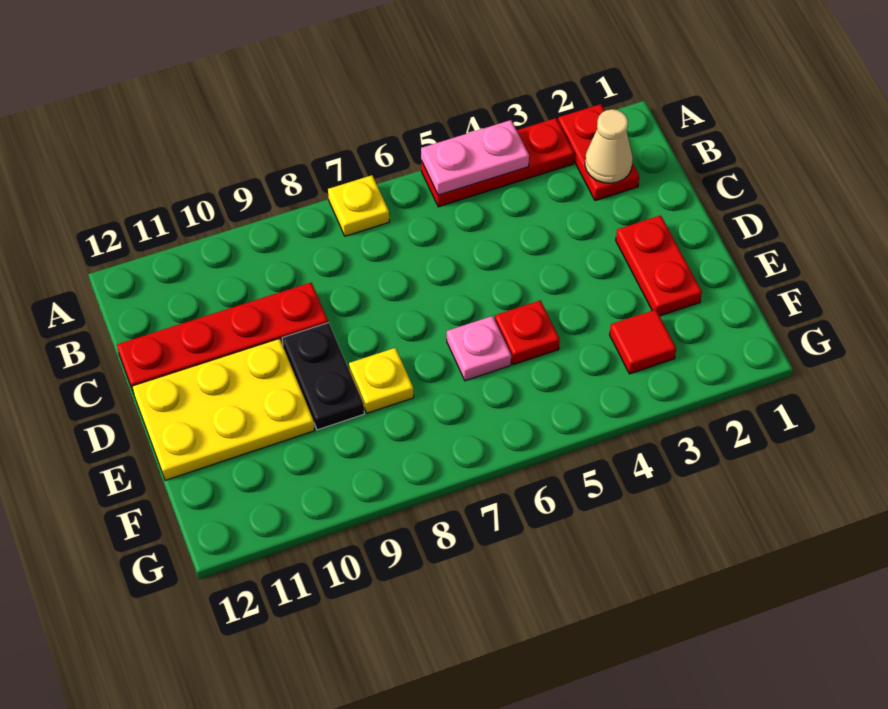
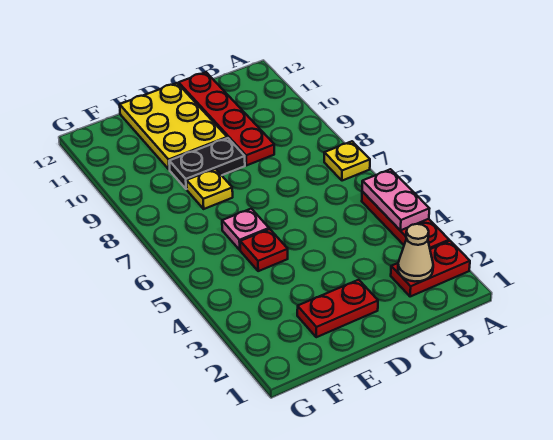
red tile F3 level 1 -> none

